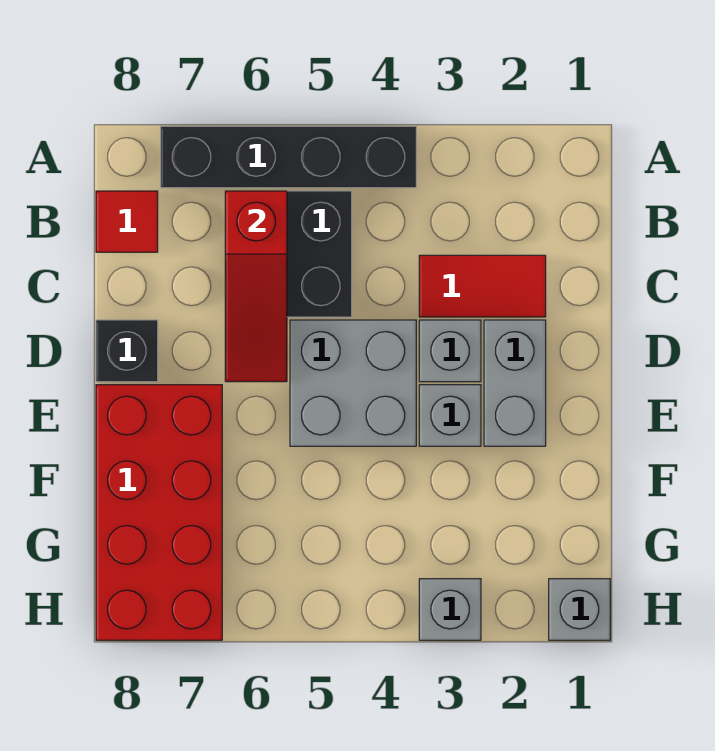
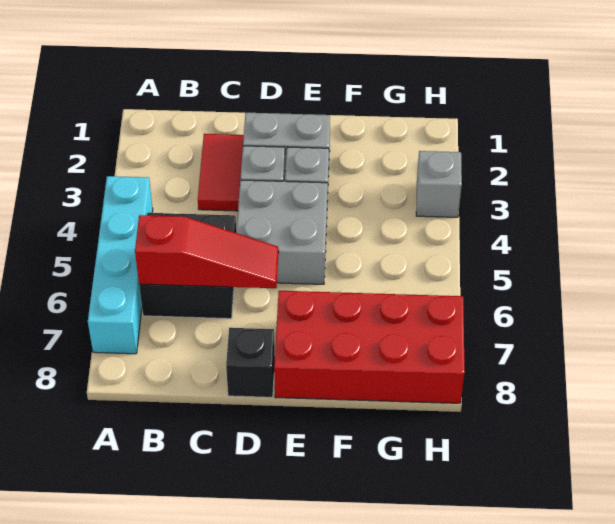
black brick A4:A7 level 1 -> cyan brick A4:A7 level 1
red tile B8 level 1 -> none
grey brick H1 level 1 -> none

